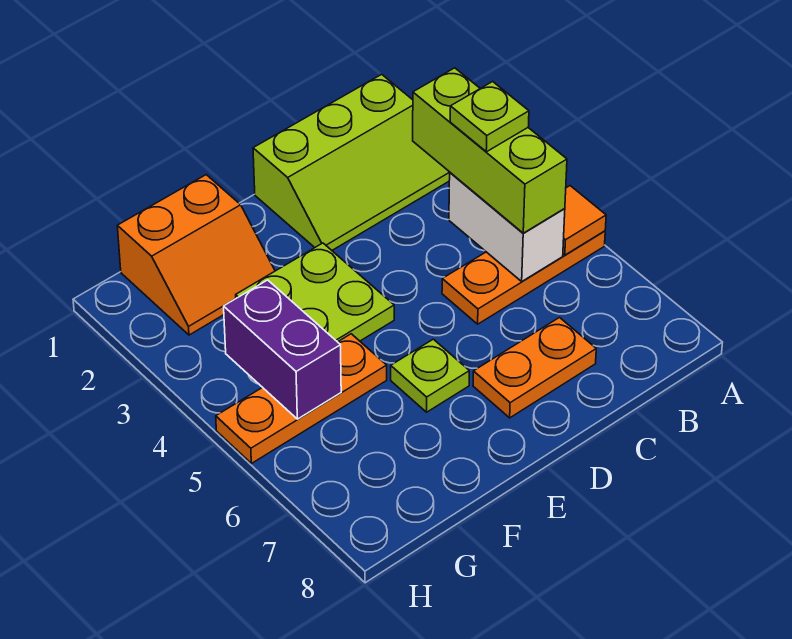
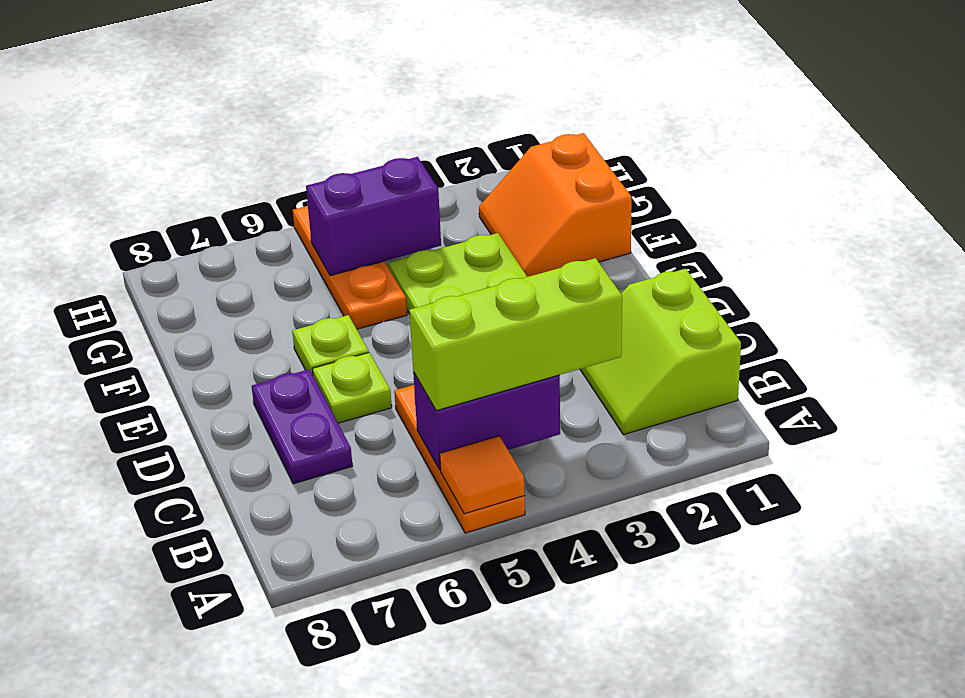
lime slope B1:D2 level 1 top 1 -> lime slope B1:C2 level 1 top 1
white brick B4:B5 level 2 -> purple brick B4:B5 level 2
lime plate B4 level 4 -> lime plate D6 level 1
orange plate C7:D7 level 1 -> purple plate C7:D7 level 1

